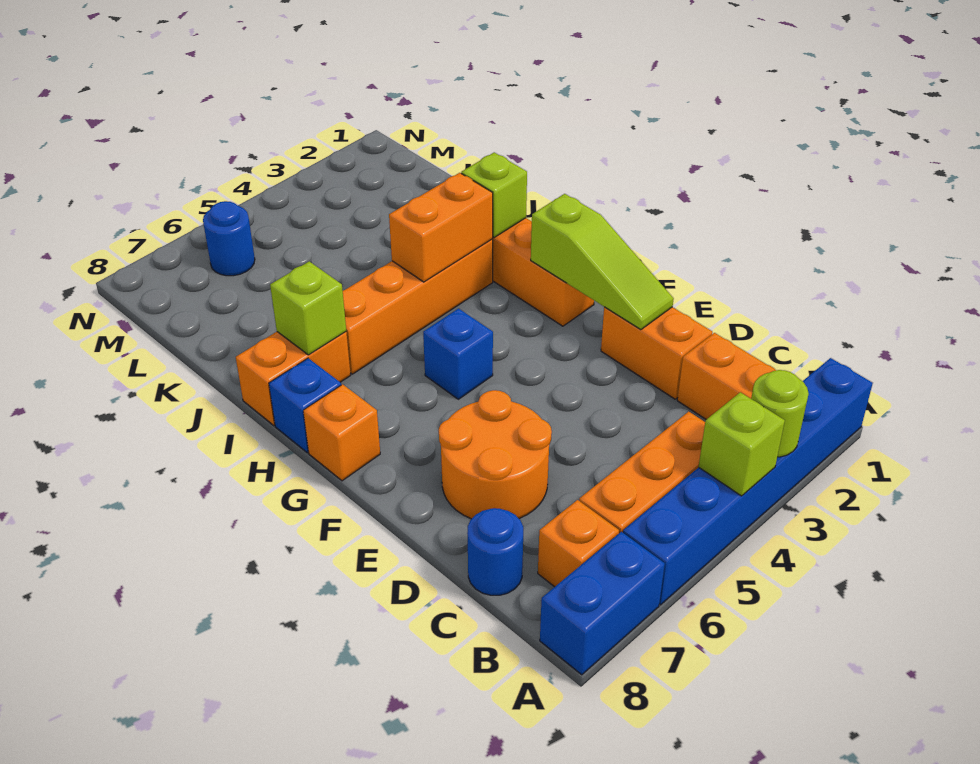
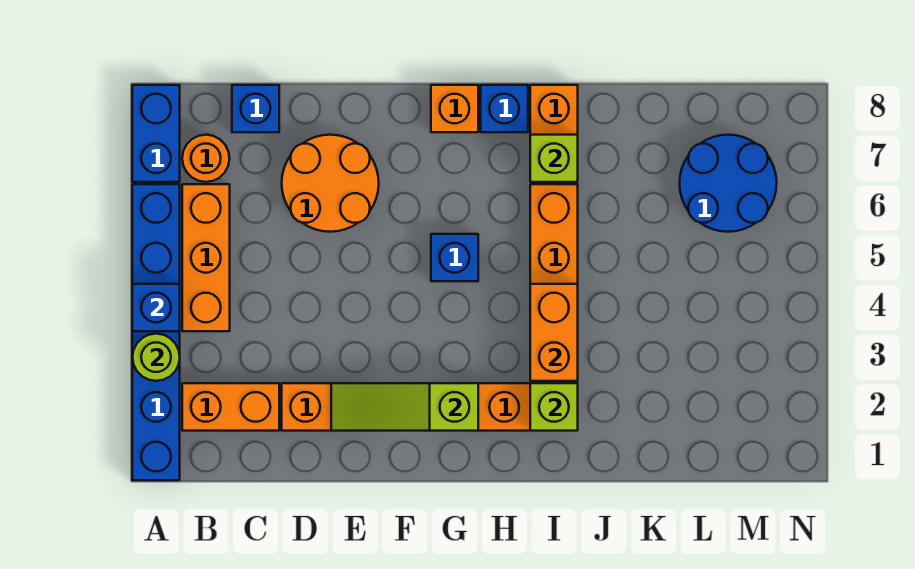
lime brick A4 level 2 -> blue brick A4 level 2
orange brick B7 level 1 -> orange round brick B7 level 1
blue round brick C8 level 1 -> blue brick C8 level 1
blue round brick M6 level 1 -> blue round brick L6:M7 level 1

